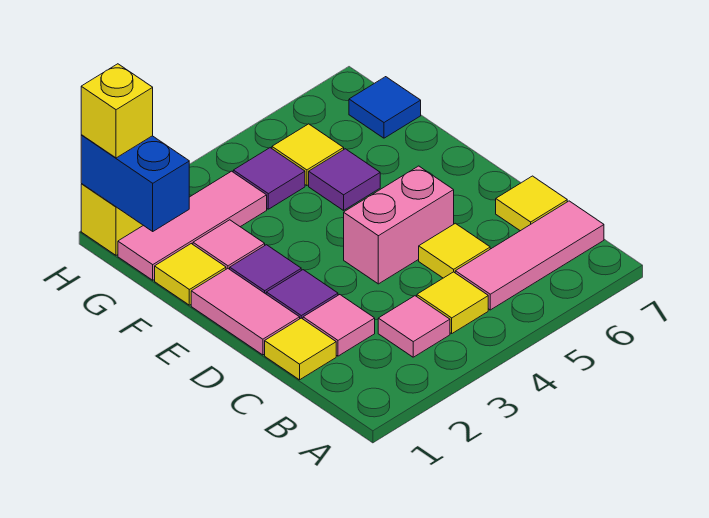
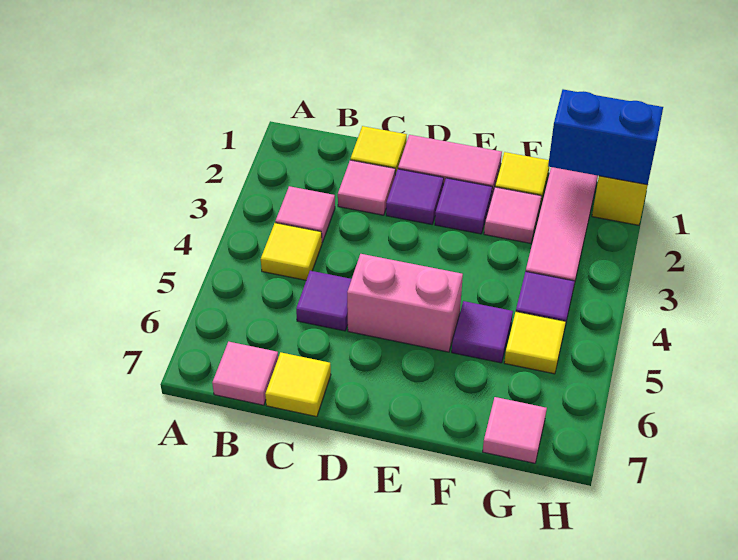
pink tile B5:B7 level 1 -> pink tile B7 level 1
yellow tile C5 level 1 -> purple tile C5 level 1
pink brick D4:D5 level 1 -> pink brick D5:E5 level 1
blue tile G7 level 1 -> pink tile G7 level 1
yellow brick H1 level 3 -> none

